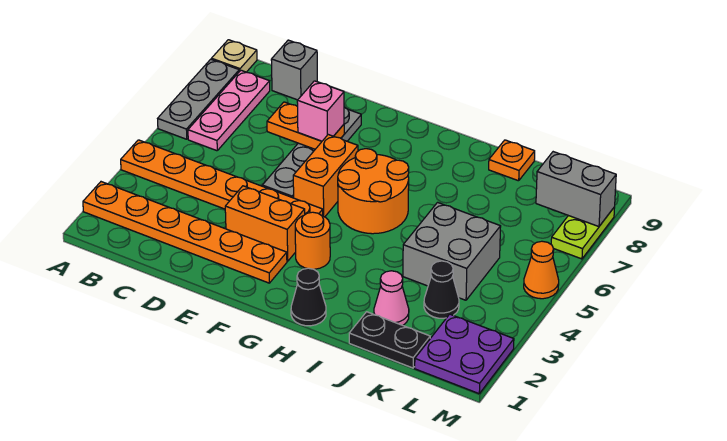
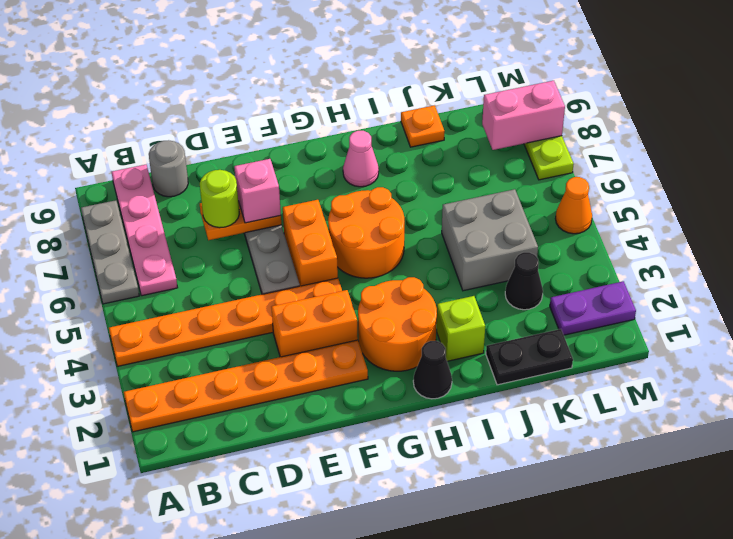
tan plate A9 level 1 -> none
pink plate B6:B8 level 1 -> pink plate B6:B9 level 1
grey brick C9 level 1 -> grey round brick C9 level 1
none -> lime round brick D7 level 3
orange round brick G3 level 1 -> orange round brick G2:H3 level 1
none -> lime brick I2 level 1
pink cone J2 level 1 -> pink cone H8 level 1
purple plate L1:M2 level 1 -> purple plate L2:M2 level 1
grey brick L8:M8 level 2 -> pink brick L8:M8 level 2

